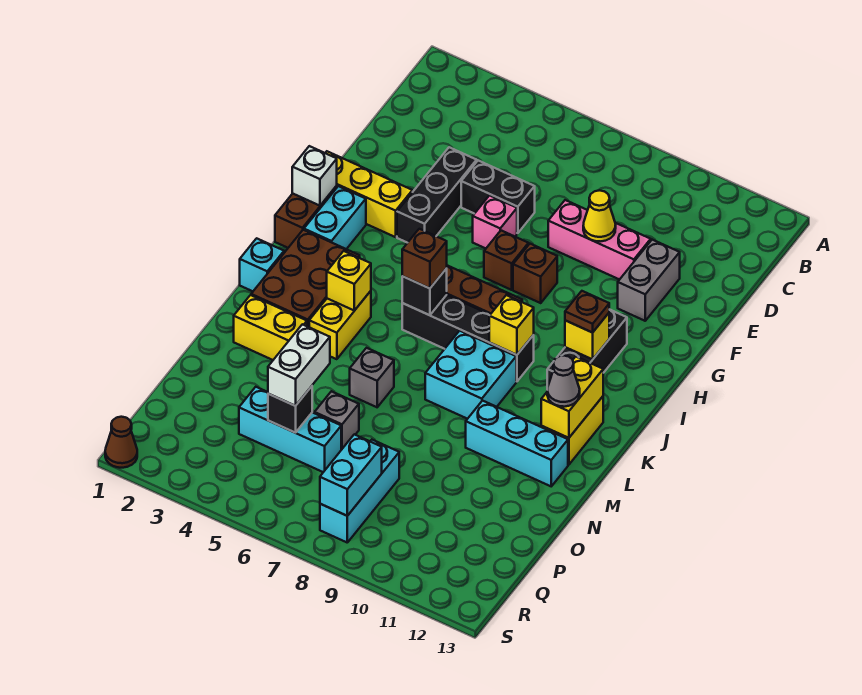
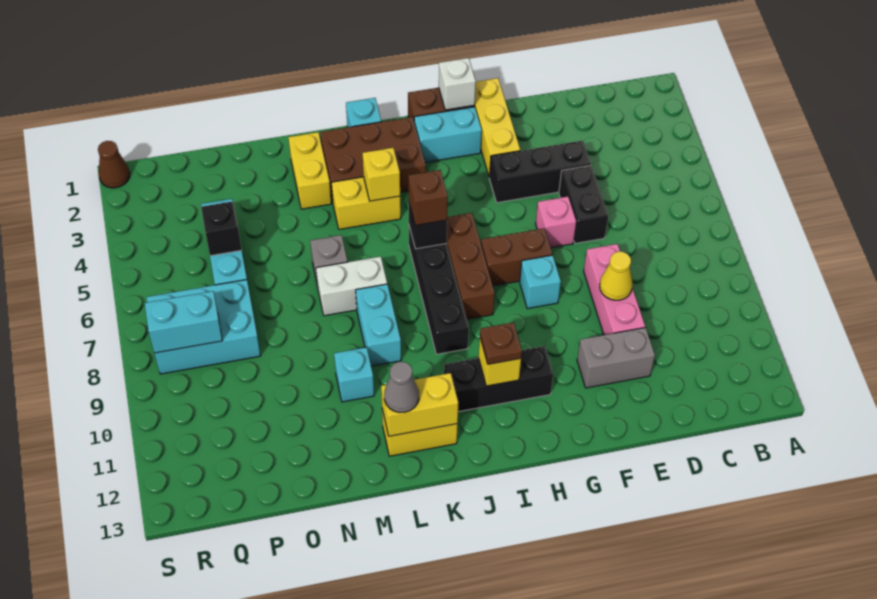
brown brick G7 level 1 -> brown brick G7:H7 level 1
brown brick G8 level 1 -> cyan brick G8 level 1
yellow brick J9 level 2 -> none
cyan brick K8:L9 level 1 -> cyan brick L8:L9 level 1
cyan brick M10:M12 level 1 -> cyan brick M10 level 1
white brick O5:P5 level 3 -> white brick L7:M7 level 1
grey brick O6 level 1 -> none
cyan brick P8:R8 level 1 -> cyan brick P7:R8 level 1

